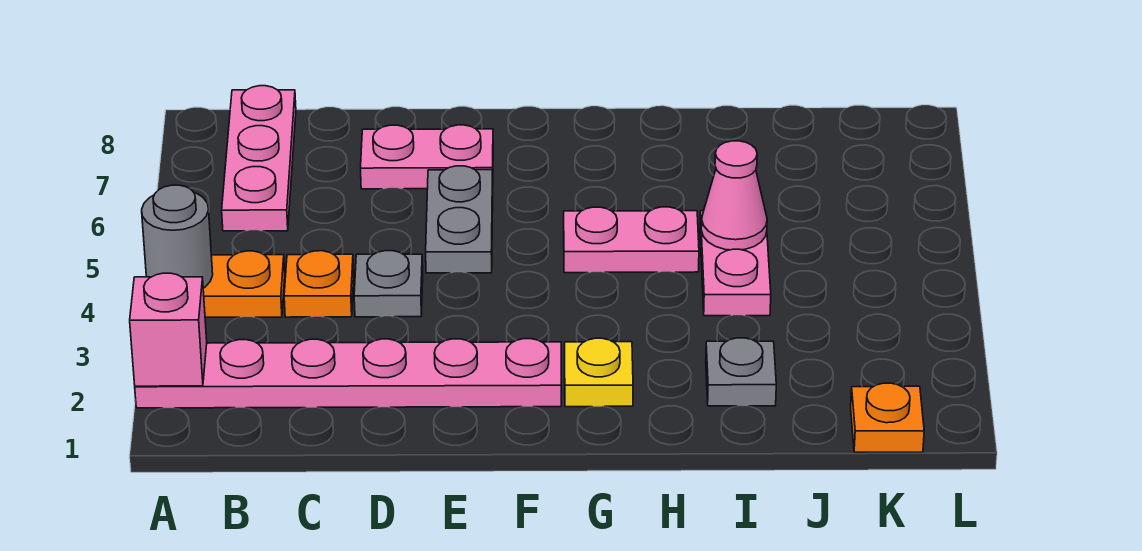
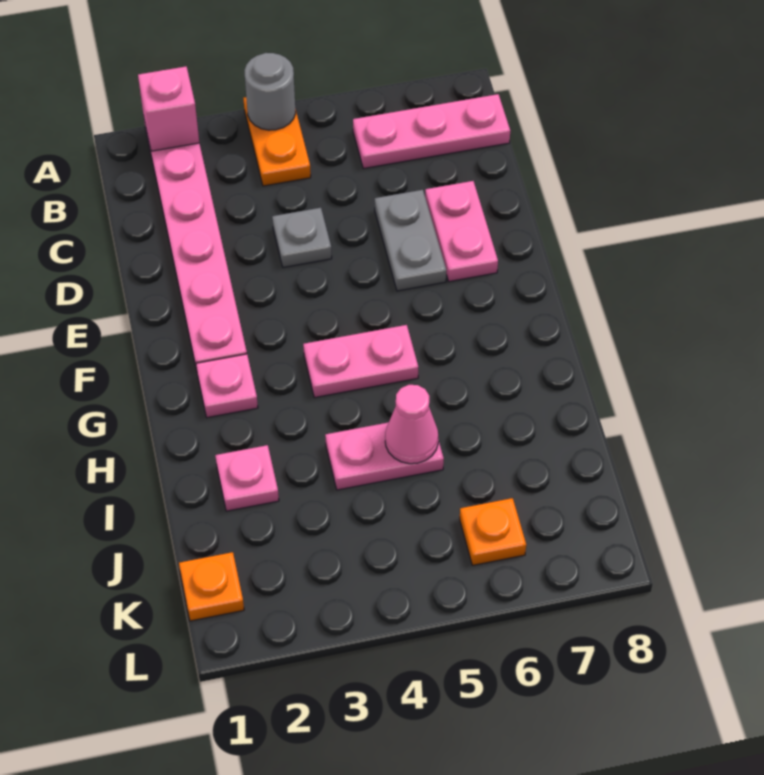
orange plate C4 level 1 -> orange plate K6 level 1
grey plate E5:E6 level 1 -> grey plate D6:E6 level 1
yellow plate G2 level 1 -> pink plate G2 level 1
pink plate G5:H5 level 1 -> pink plate G4:G5 level 1
grey plate I2 level 1 -> pink plate I2 level 1

